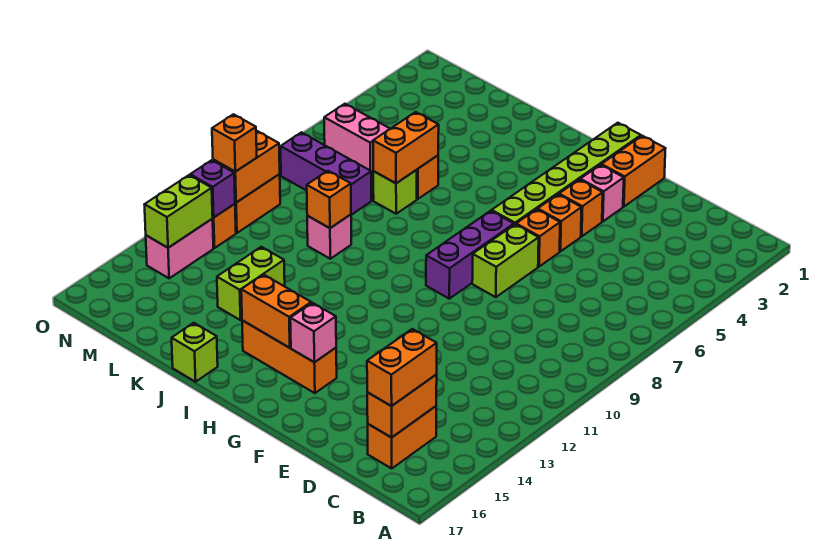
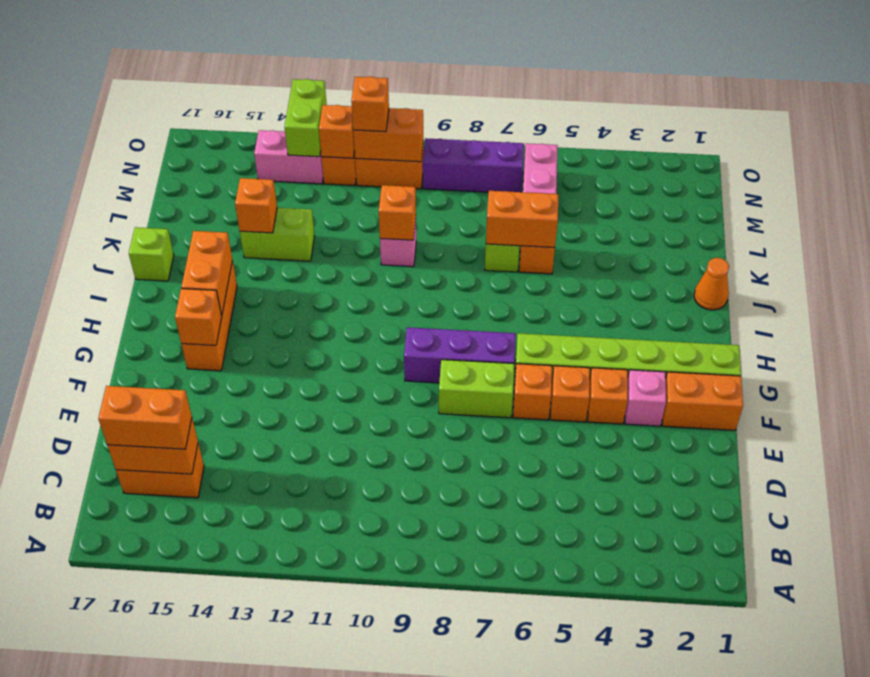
pink brick G15 level 2 -> orange brick G15 level 2
none -> orange cone J1 level 1
none -> orange brick K14 level 2
purple brick L8:N8 level 1 -> purple brick N7:N9 level 1
purple brick N12 level 2 -> orange brick N12 level 2
lime brick N13:N14 level 2 -> lime brick N13:O13 level 2

